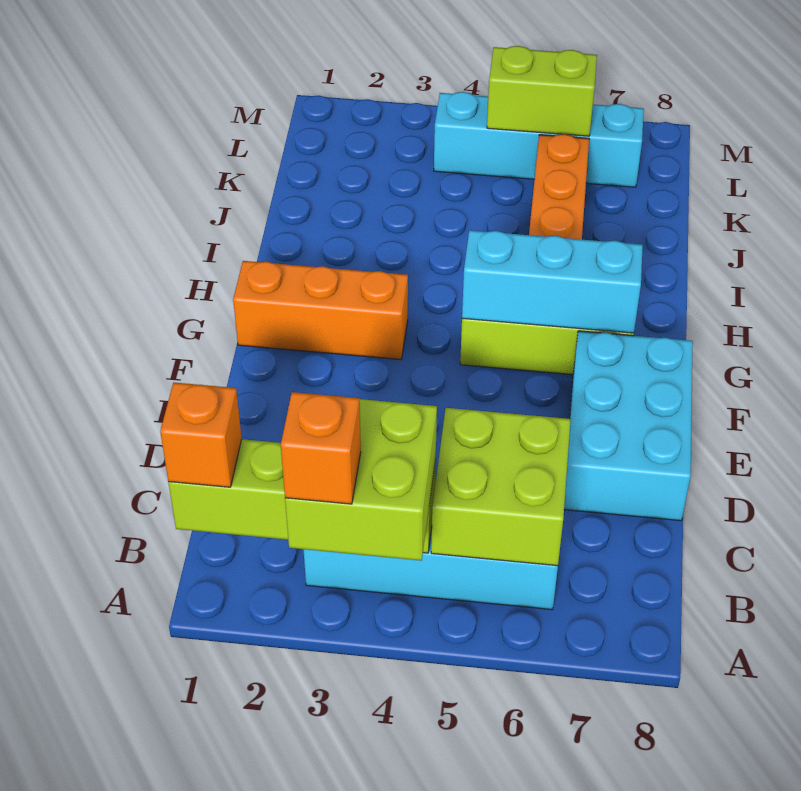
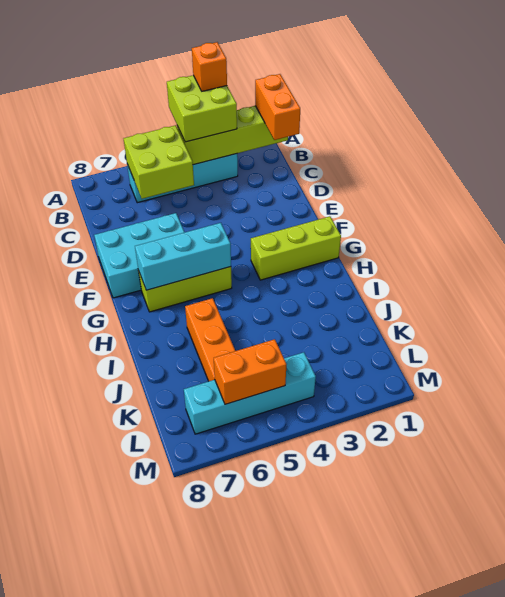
orange brick B1 level 3 -> orange brick B1:C1 level 3
cyan brick D7:F8 level 1 -> cyan brick E6:F8 level 1
orange brick G1:G3 level 1 -> lime brick G1:G3 level 1
lime brick L5:L6 level 2 -> orange brick L5:L6 level 2

